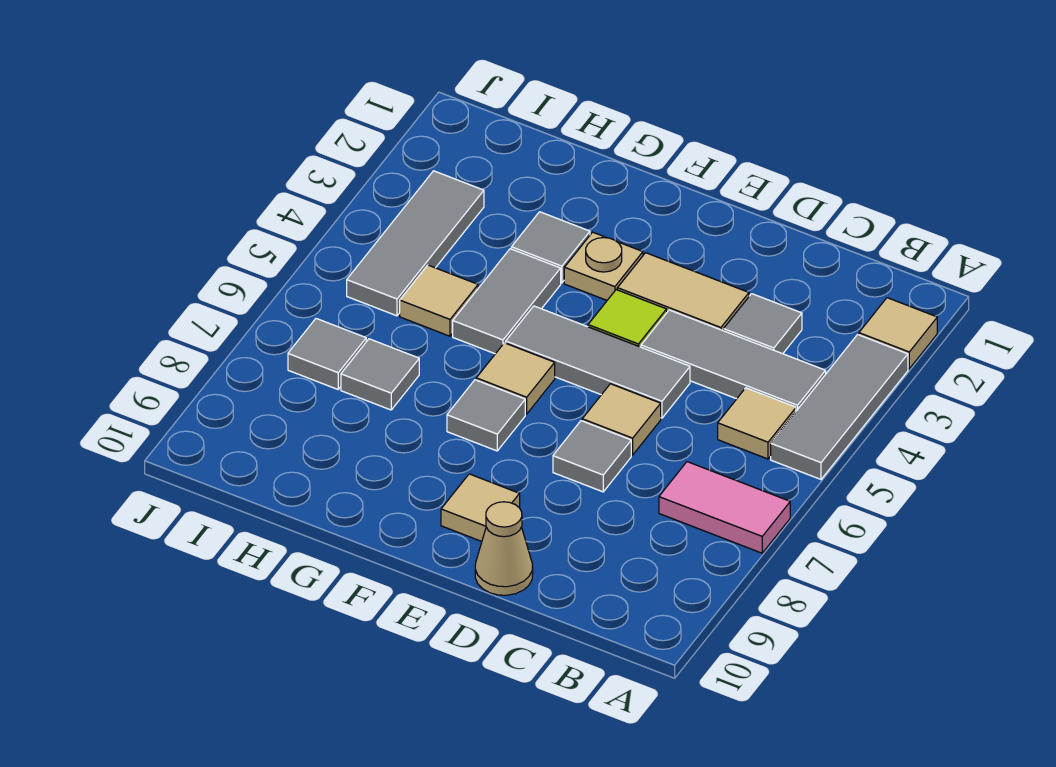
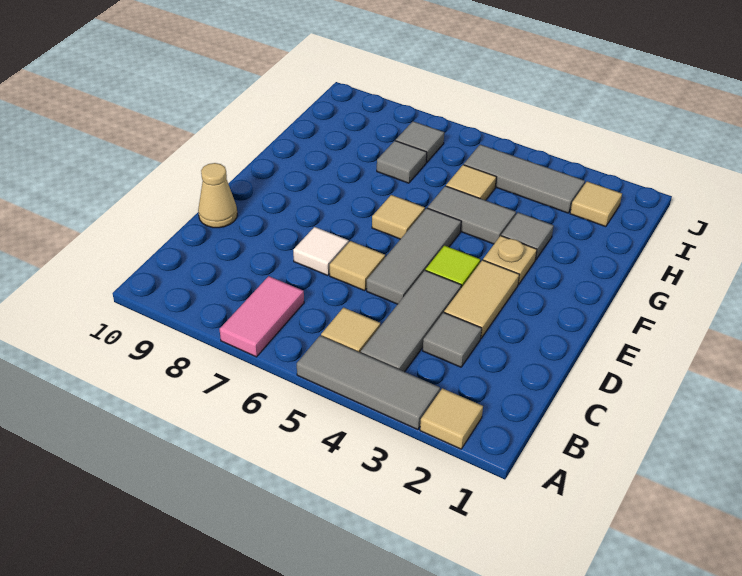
grey tile D7 level 1 -> white tile D7 level 1
tan tile E9 level 1 -> tan tile I2 level 1
grey tile F7 level 1 -> none

